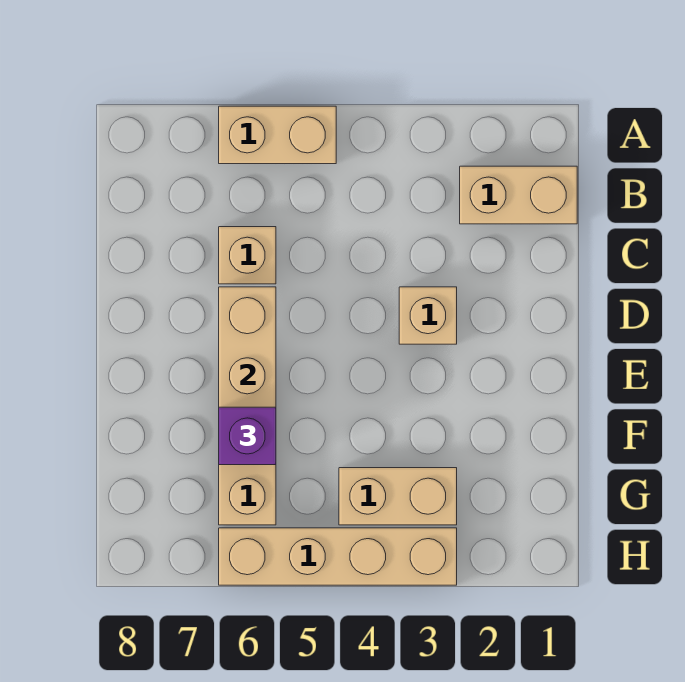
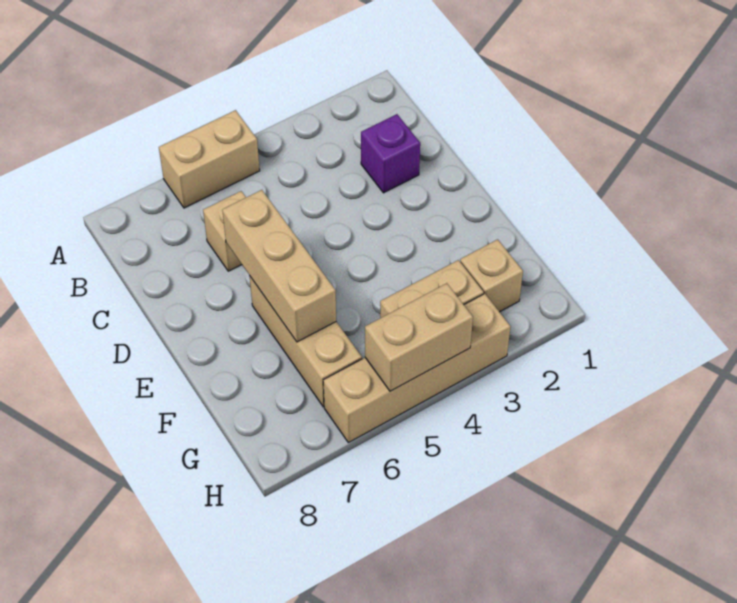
tan brick B1:B2 level 1 -> tan brick H4:H5 level 2
tan brick D3 level 1 -> tan brick G2 level 1
purple brick F6 level 3 -> purple brick C2 level 1

